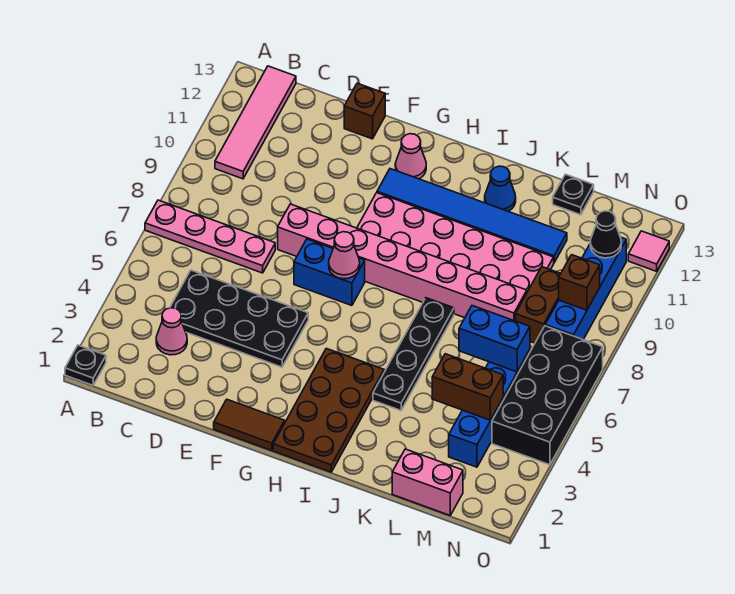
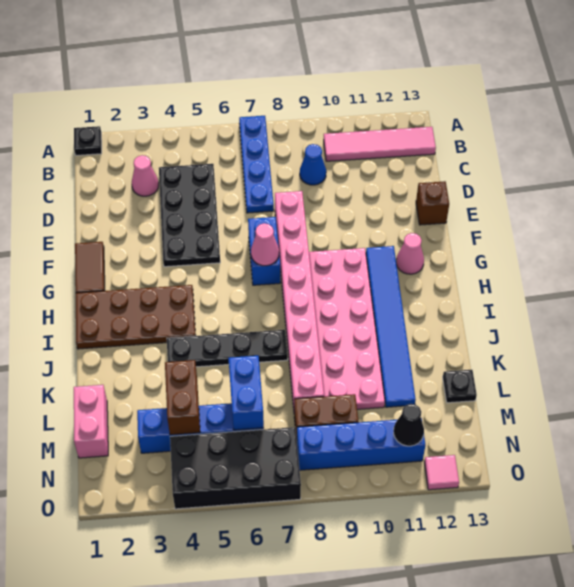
pink plate A7:D7 level 1 -> blue plate A7:D7 level 1
blue cone J12 level 1 -> blue cone C9 level 1
brown brick N9 level 2 -> none

